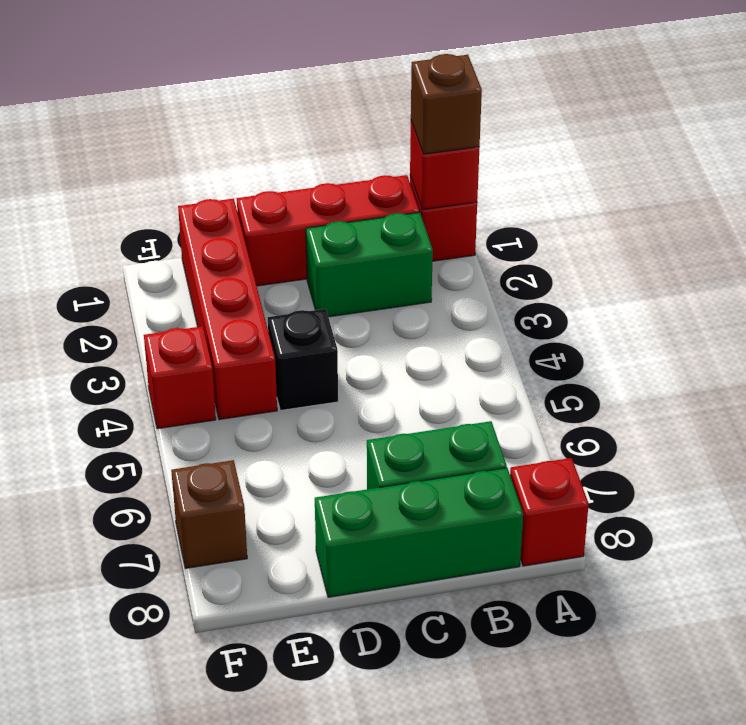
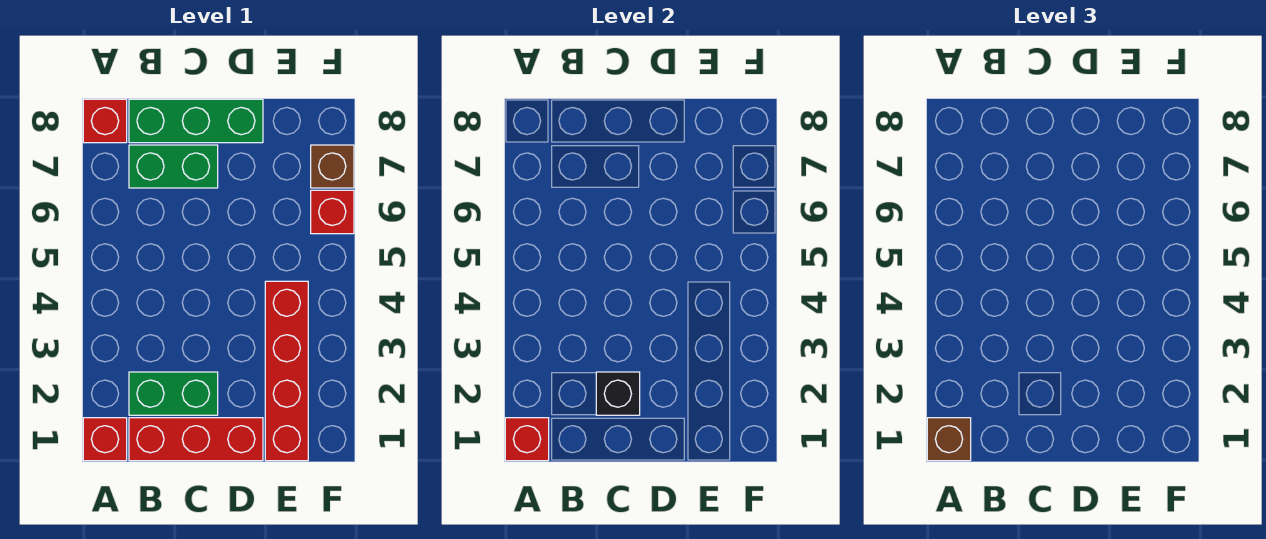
black brick D4 level 1 -> black brick C2 level 2
red brick F4 level 1 -> red brick F6 level 1

